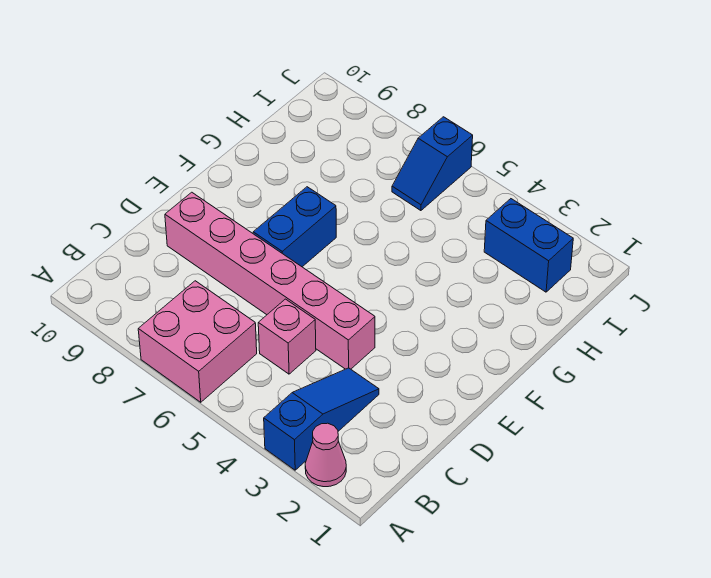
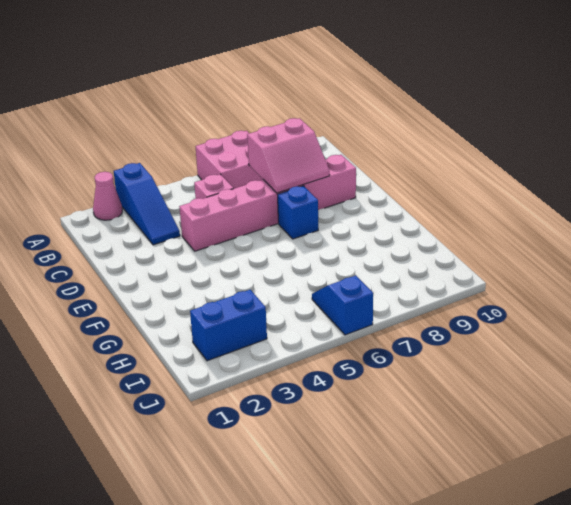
none -> pink slope C7:D8 level 2 top C
blue brick E7:F7 level 1 -> blue brick E7 level 1

